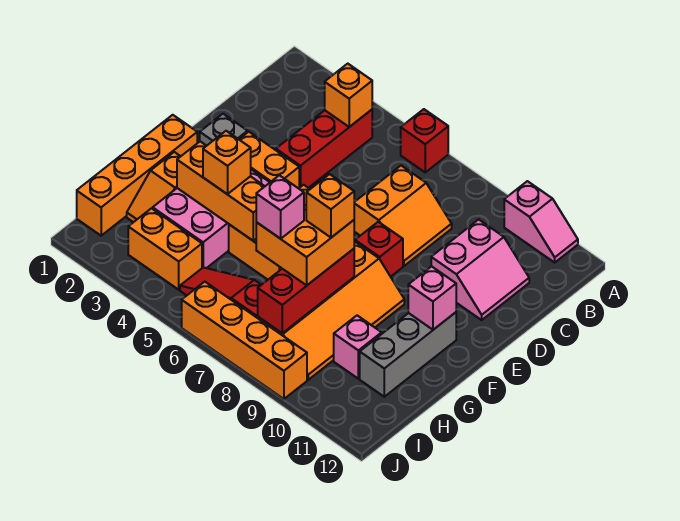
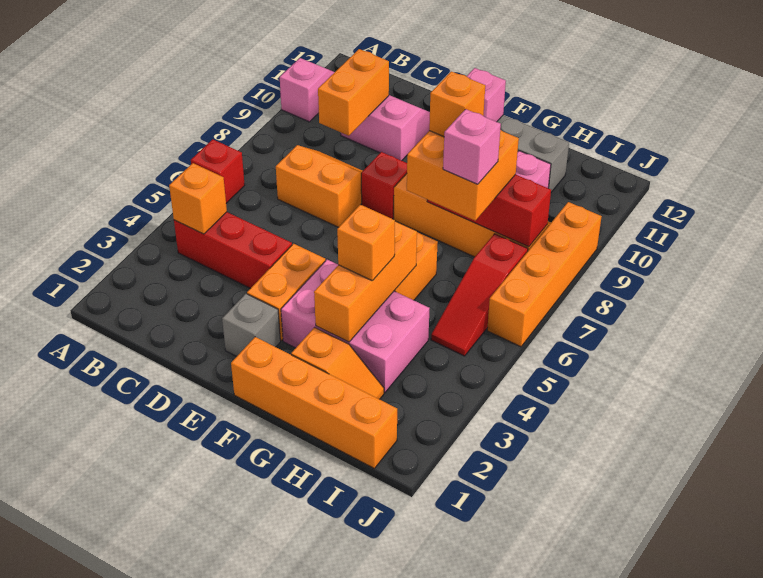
orange brick I3:I4 level 1 -> orange brick C9:C10 level 2

